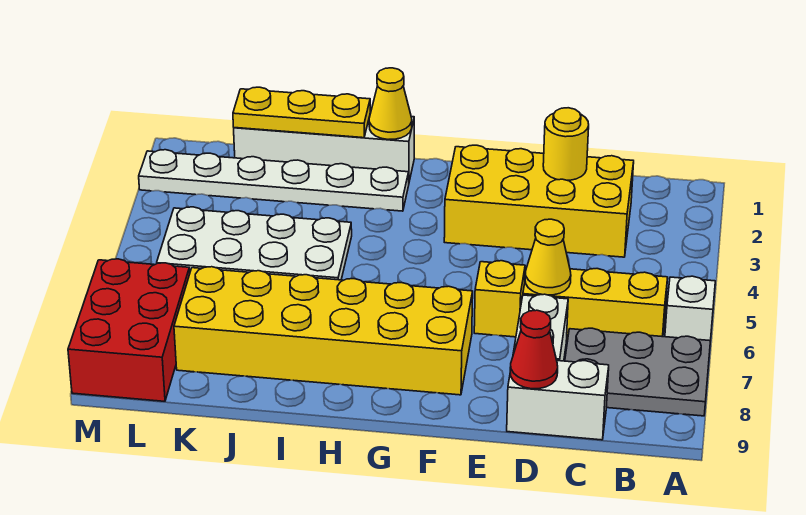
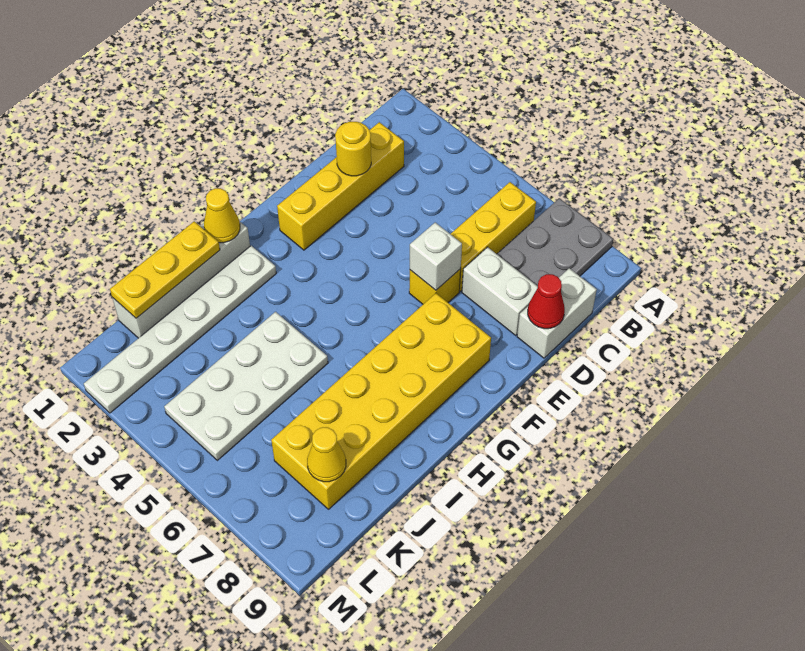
white brick A6 level 1 -> white brick E6 level 2
yellow brick C2:F3 level 1 -> yellow brick C2:F2 level 1
yellow cone D6 level 2 -> yellow cone K8 level 2
red brick L7:M9 level 1 -> none

